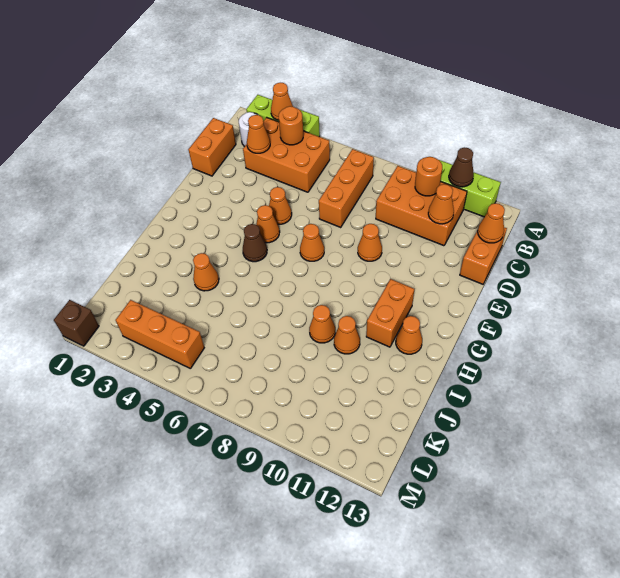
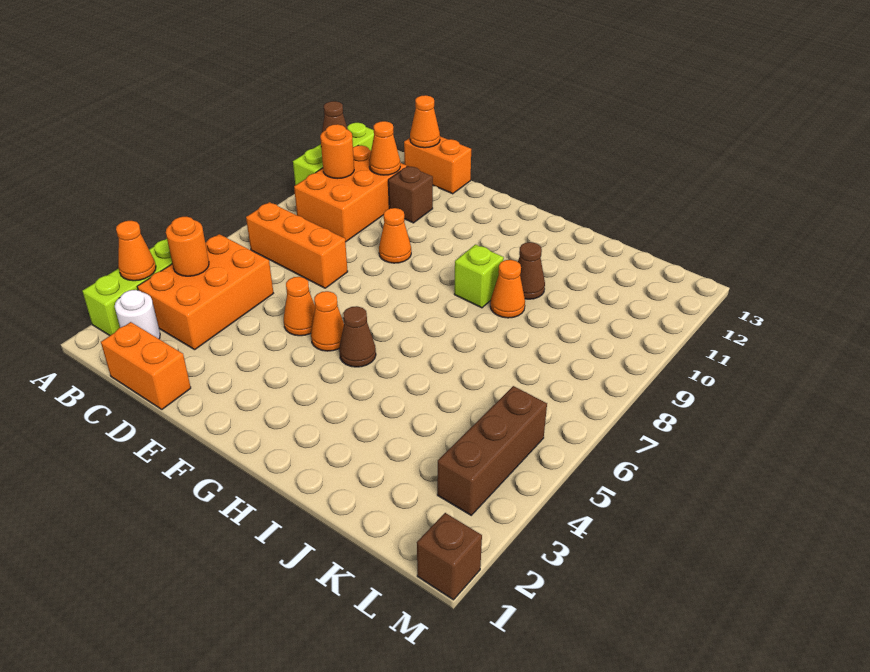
orange cone C3 level 2 -> none
none -> brown brick D11 level 1
orange cone F7 level 1 -> none
orange brick G11:H11 level 1 -> none
none -> lime brick H9 level 1
orange cone H12 level 1 -> none
orange cone I4 level 1 -> none
orange cone I10 level 1 -> brown cone I10 level 1
orange brick L3:L5 level 1 -> brown brick L3:L5 level 1

